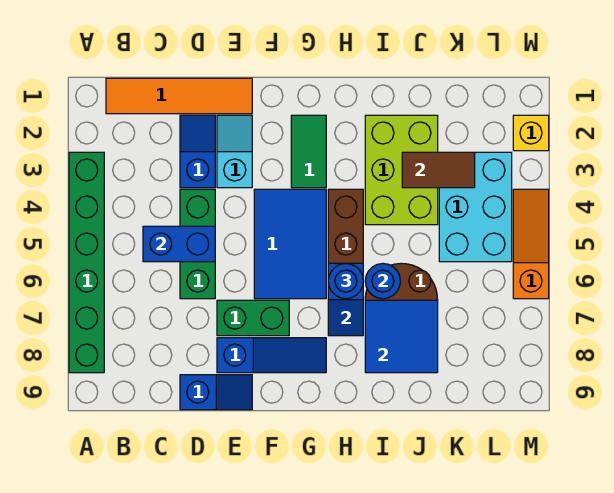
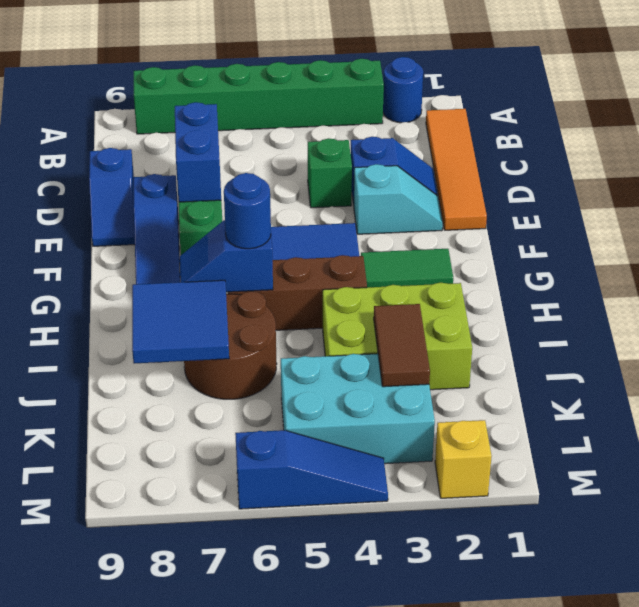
blue brick C5:D5 level 2 -> blue brick D7:E7 level 2
green brick D4:D6 level 1 -> green brick D4 level 1
blue round brick I6 level 2 -> blue round brick A2 level 1
orange slope M4:M6 level 1 top 6 -> blue slope M4:M6 level 1 top 6

